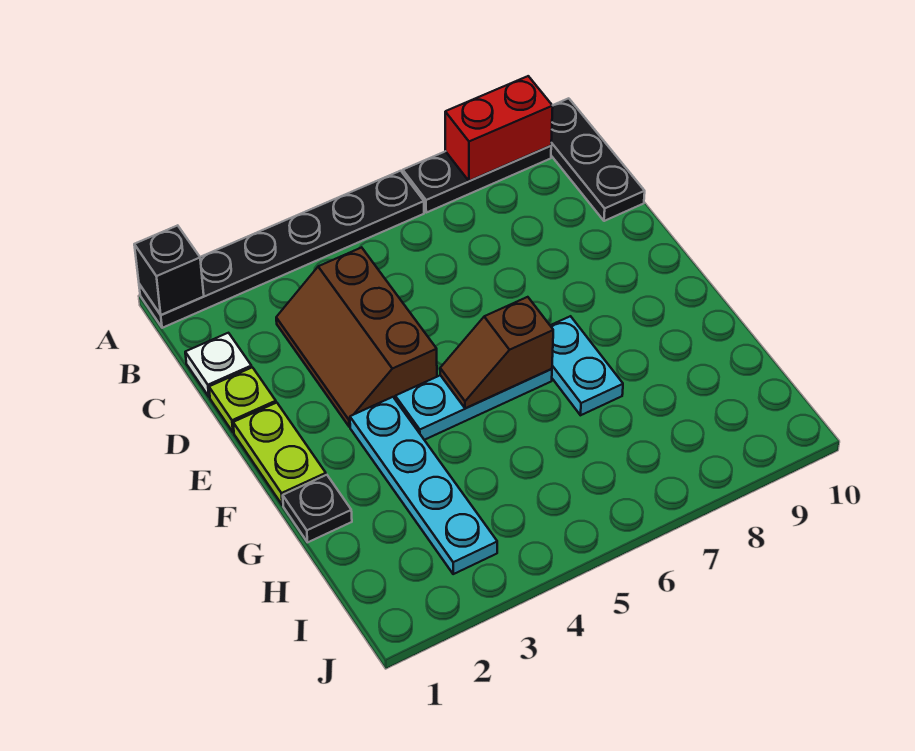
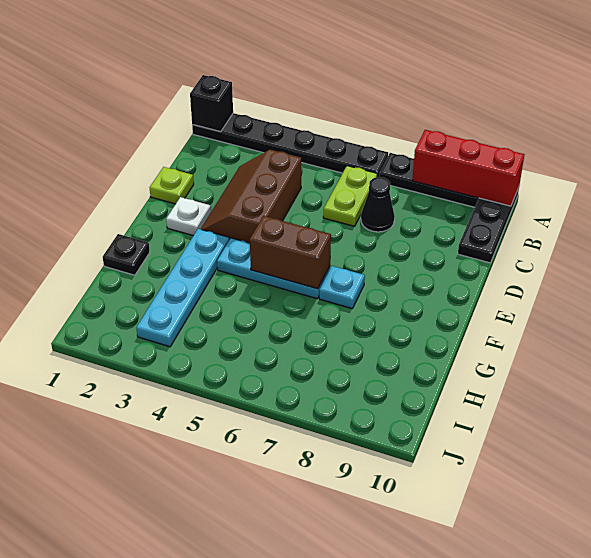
red brick A8:A9 level 2 -> red brick A8:A10 level 2
white plate C1 level 1 -> white plate E2 level 1
none -> black cone C7 level 1
lime plate E1:F1 level 1 -> lime plate B6:C6 level 1
brown slope F5:F6 level 2 top 6 -> brown brick F5:F6 level 2
cyan plate F7:G7 level 1 -> cyan plate F7 level 1

